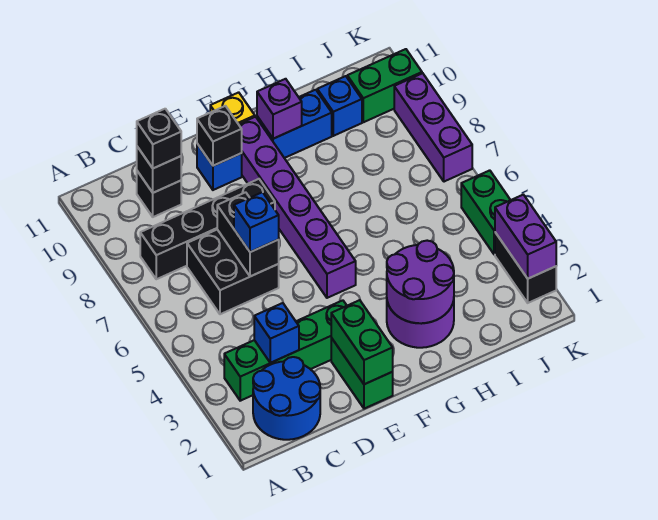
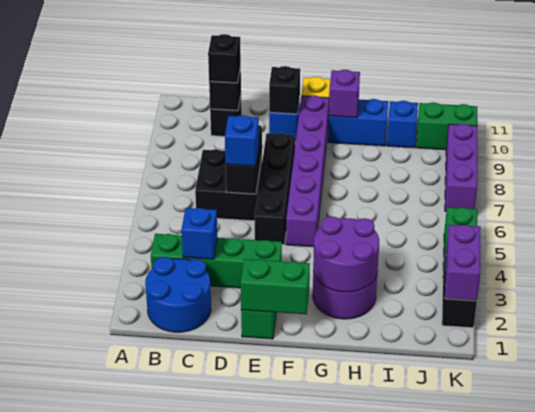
black brick B8:E8 level 1 -> black brick E5:E8 level 1
green brick E1:E2 level 2 -> green brick E1:F1 level 2

